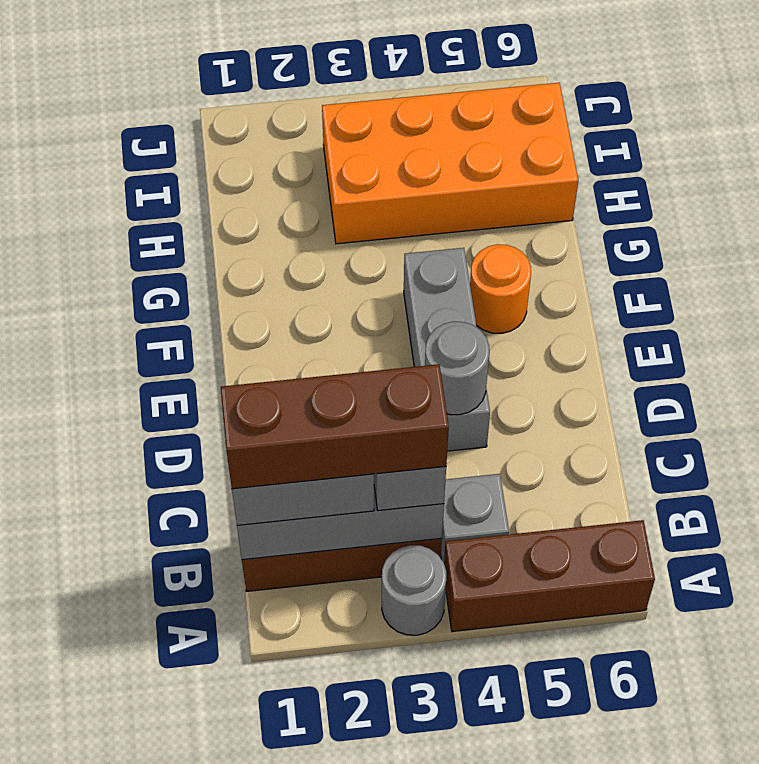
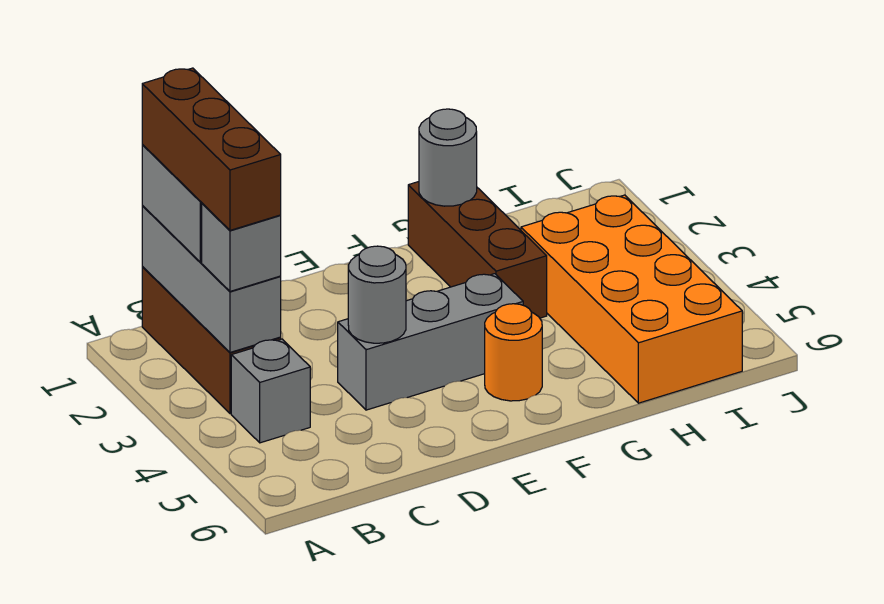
grey round brick A3 level 1 -> grey round brick G1 level 2
brown brick A4:A6 level 1 -> brown brick G1:G3 level 1

